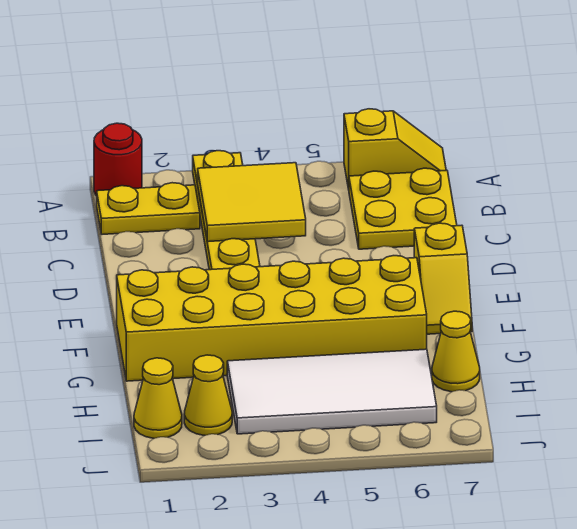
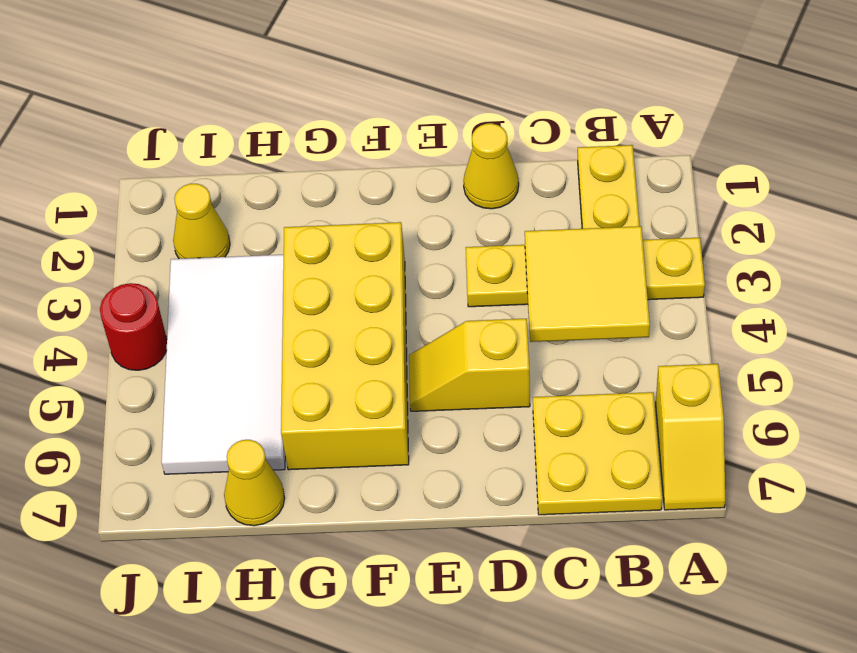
red round brick A1 level 1 -> red round brick J4 level 1
yellow slope E7:F7 level 1 top E -> yellow slope D5:E5 level 1 top D
yellow brick F1:G6 level 1 -> yellow brick F3:G6 level 1
yellow cone I1 level 1 -> yellow cone D1 level 1

